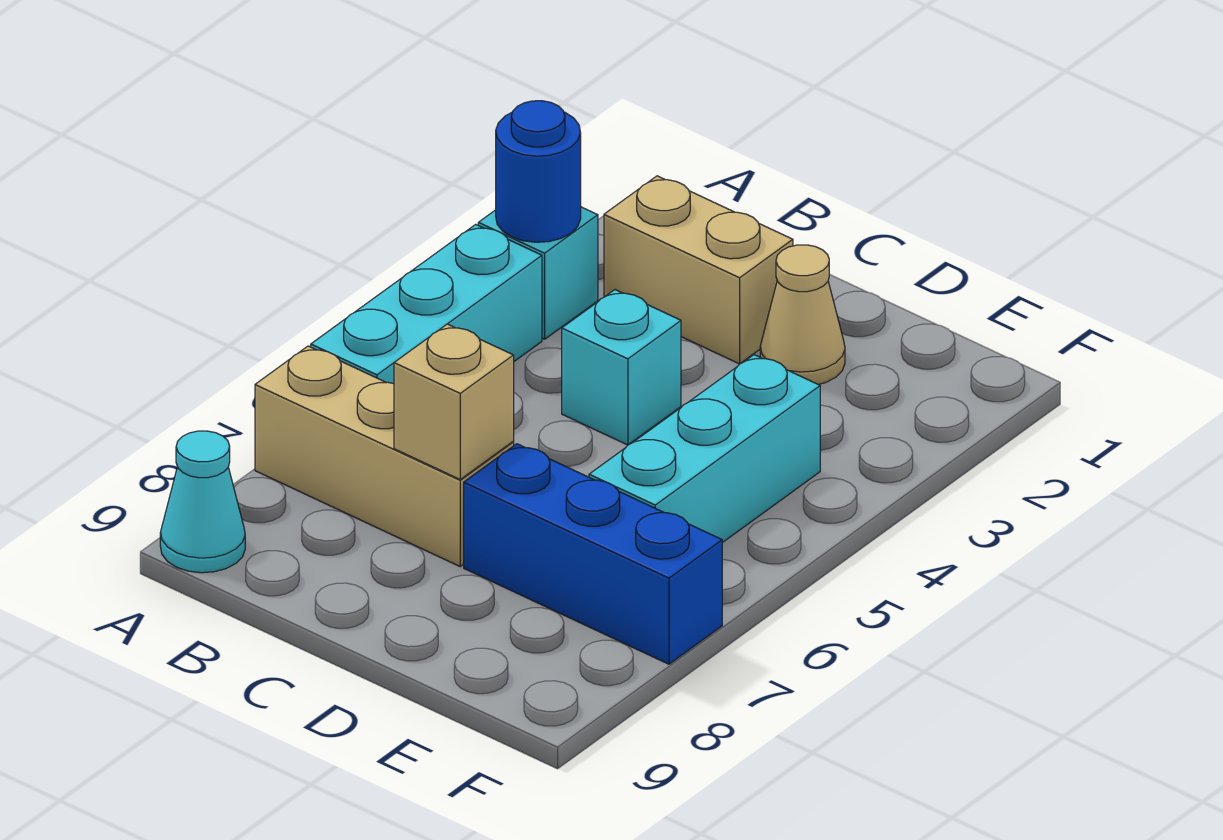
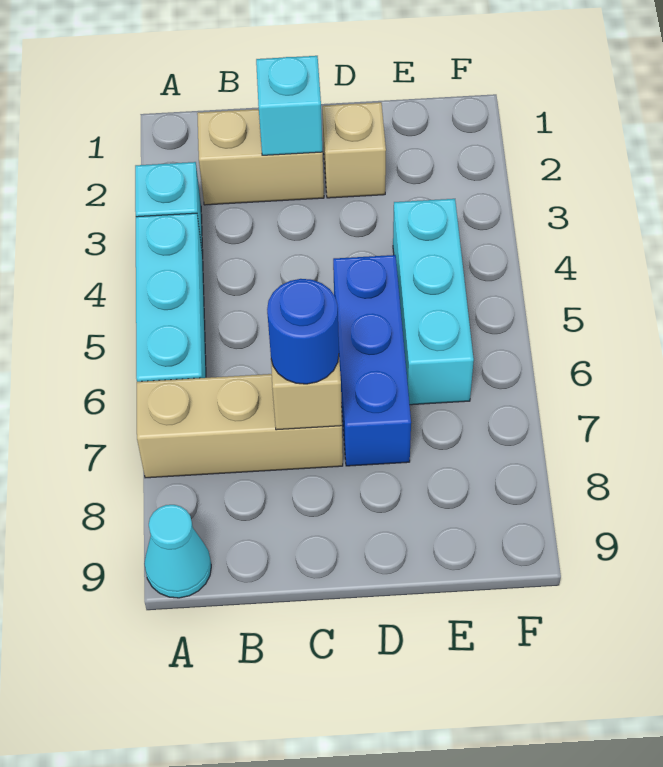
blue round brick A3 level 2 -> blue round brick C7 level 3
cyan brick C4 level 1 -> cyan brick C2 level 2
tan cone D2 level 1 -> tan brick D2 level 1
blue brick D7:F7 level 1 -> blue brick D5:D7 level 1

